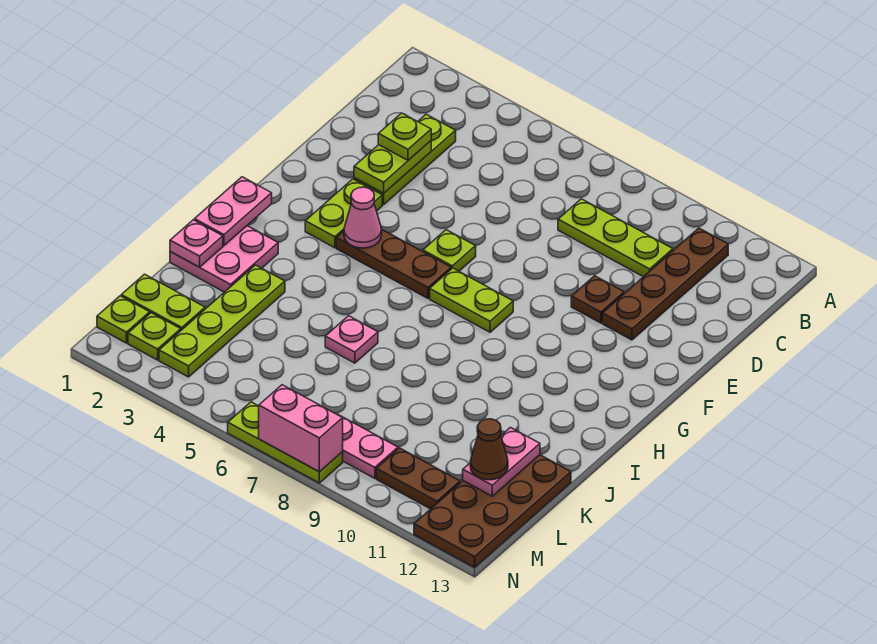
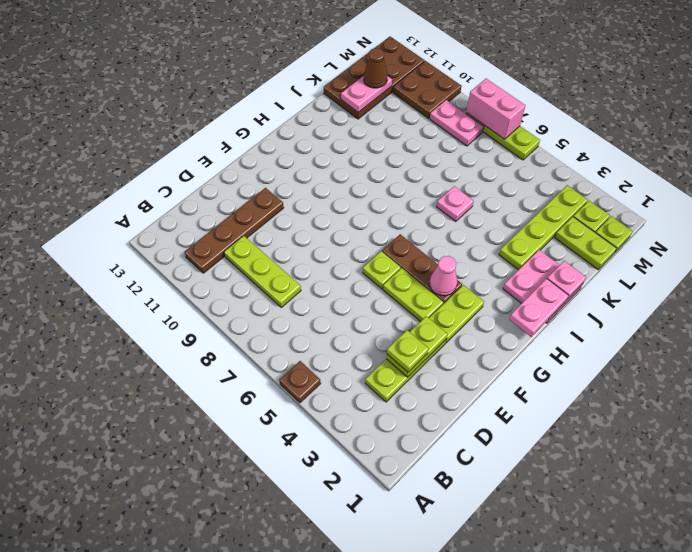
brown plate E10 level 1 -> brown plate A5 level 1
lime plate G7:G8 level 1 -> lime plate F4:F5 level 1
brown plate M10:M11 level 1 -> brown plate M10:N11 level 1

